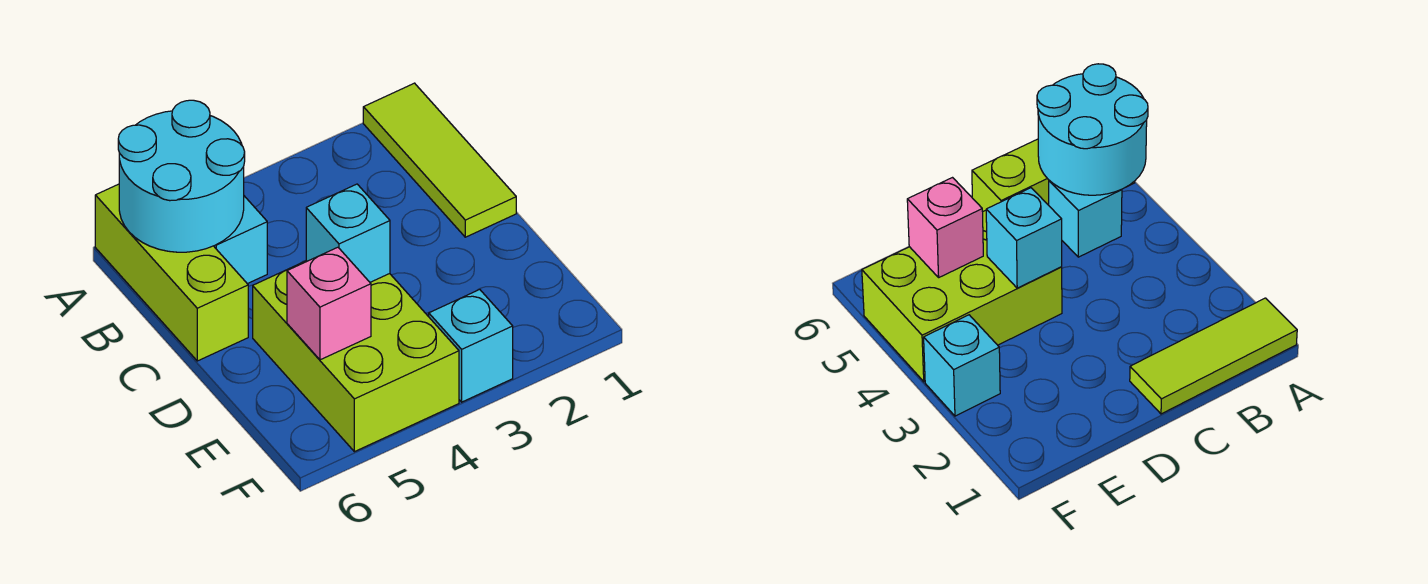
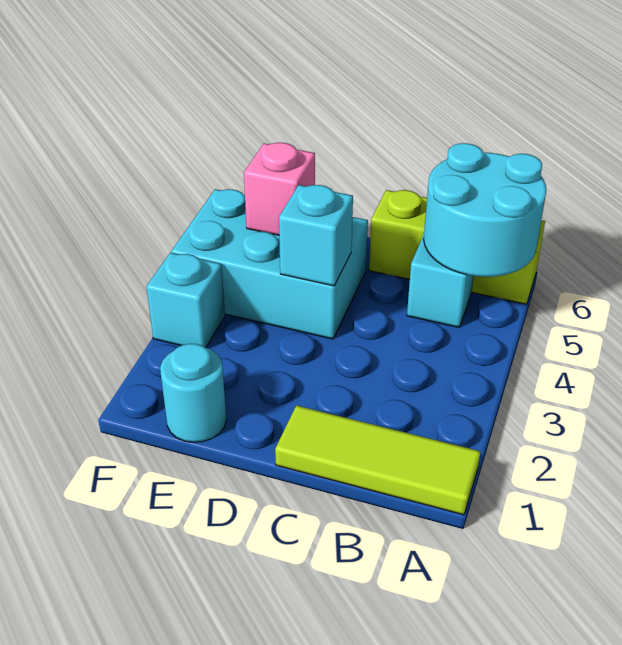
lime brick D4:F5 level 1 -> cyan brick D4:F5 level 1
none -> cyan round brick E1 level 1

